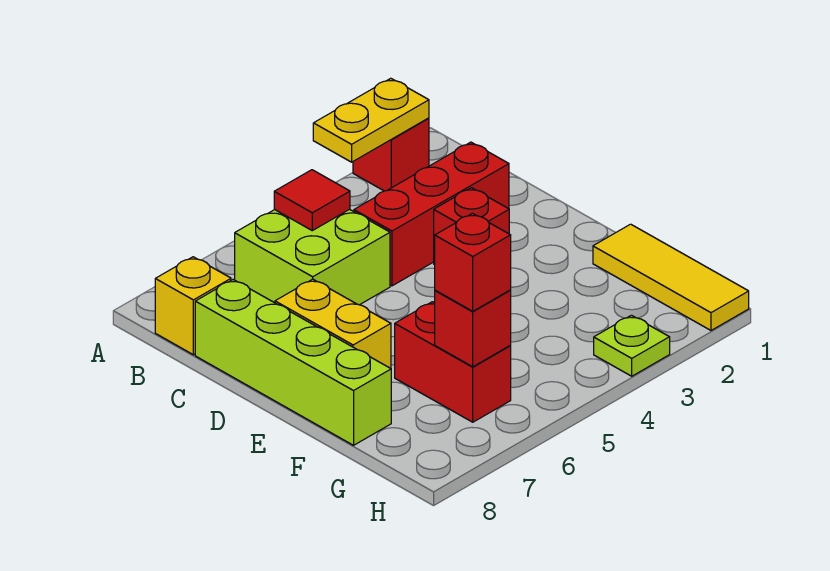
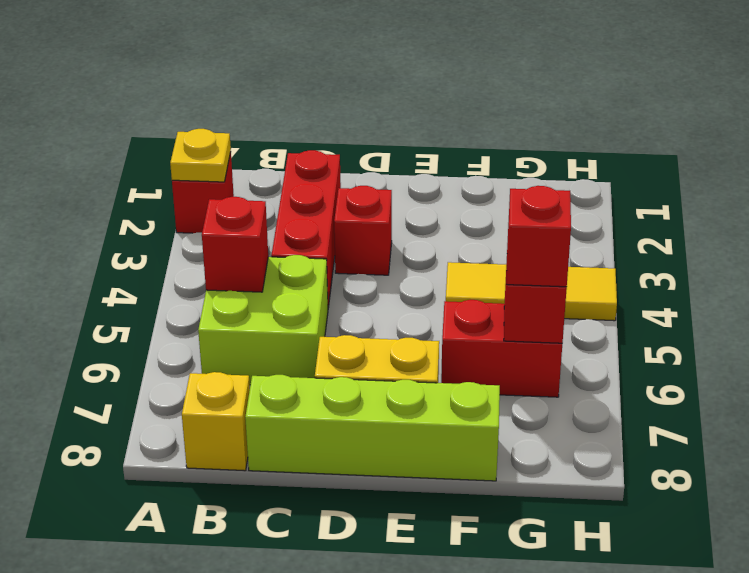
yellow plate A2:A3 level 2 -> yellow plate A2 level 2
red tile B5 level 2 -> red brick B5 level 2
yellow tile F1:H1 level 1 -> yellow tile F4:H4 level 1
lime plate H3 level 1 -> none

